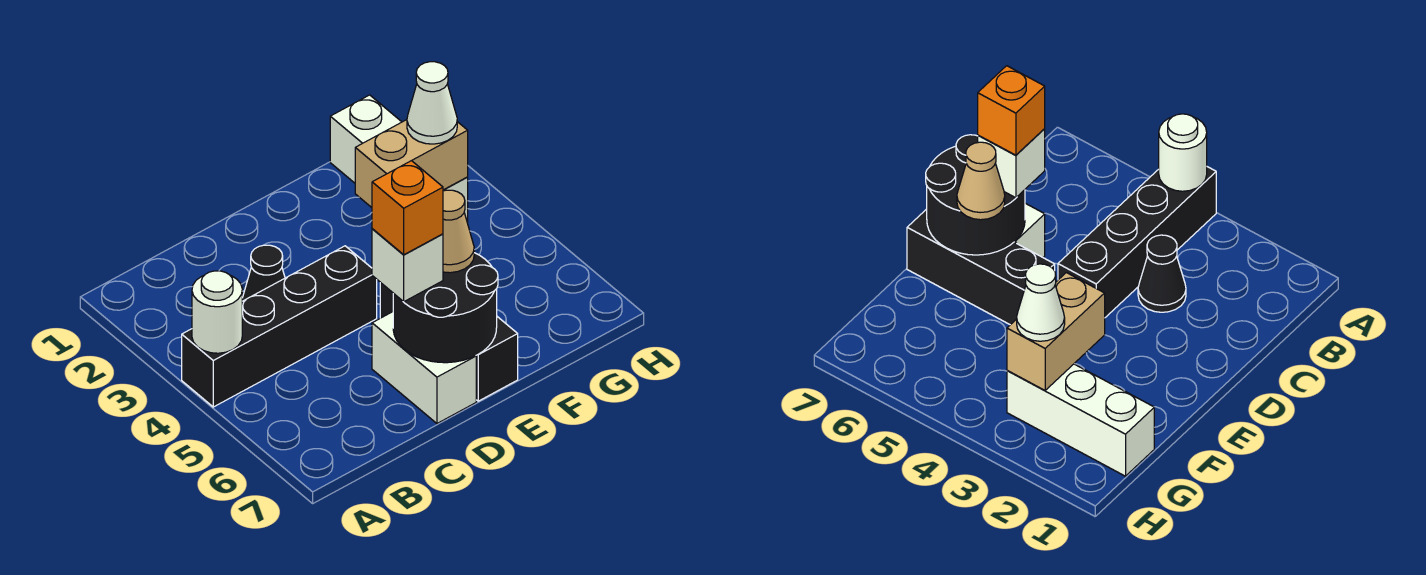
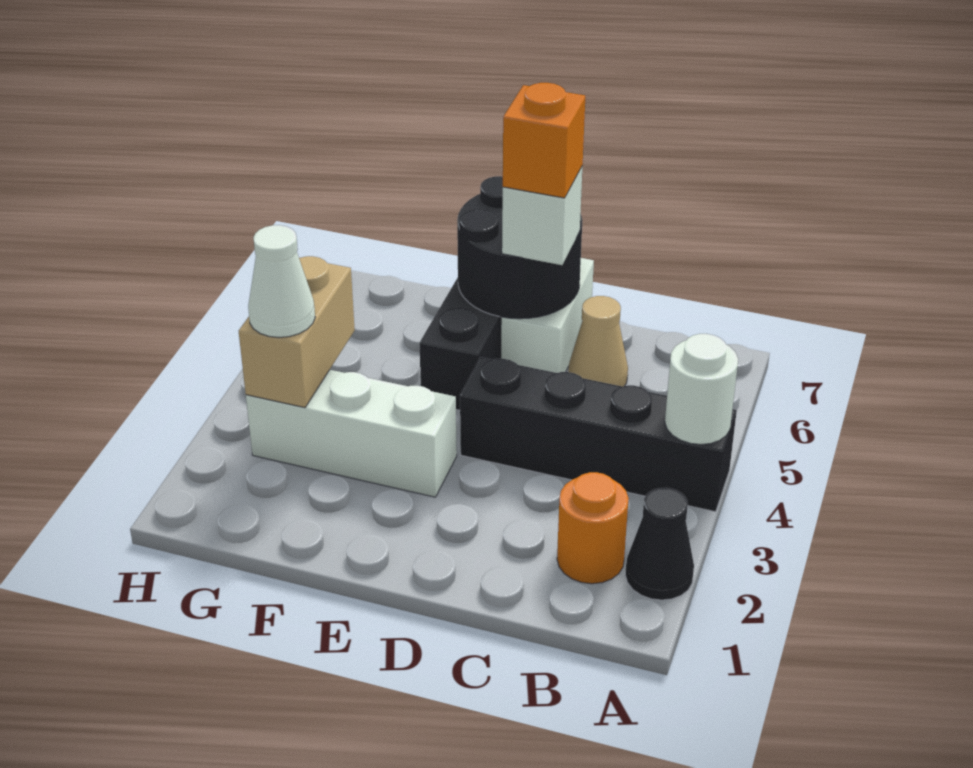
none -> orange round brick B2 level 1
black cone C3 level 1 -> black cone A2 level 1
tan cone E6 level 3 -> tan cone C6 level 1
tan brick F3:G3 level 2 -> tan brick G3:G4 level 2
white brick G1:G3 level 1 -> white brick E3:G3 level 1

